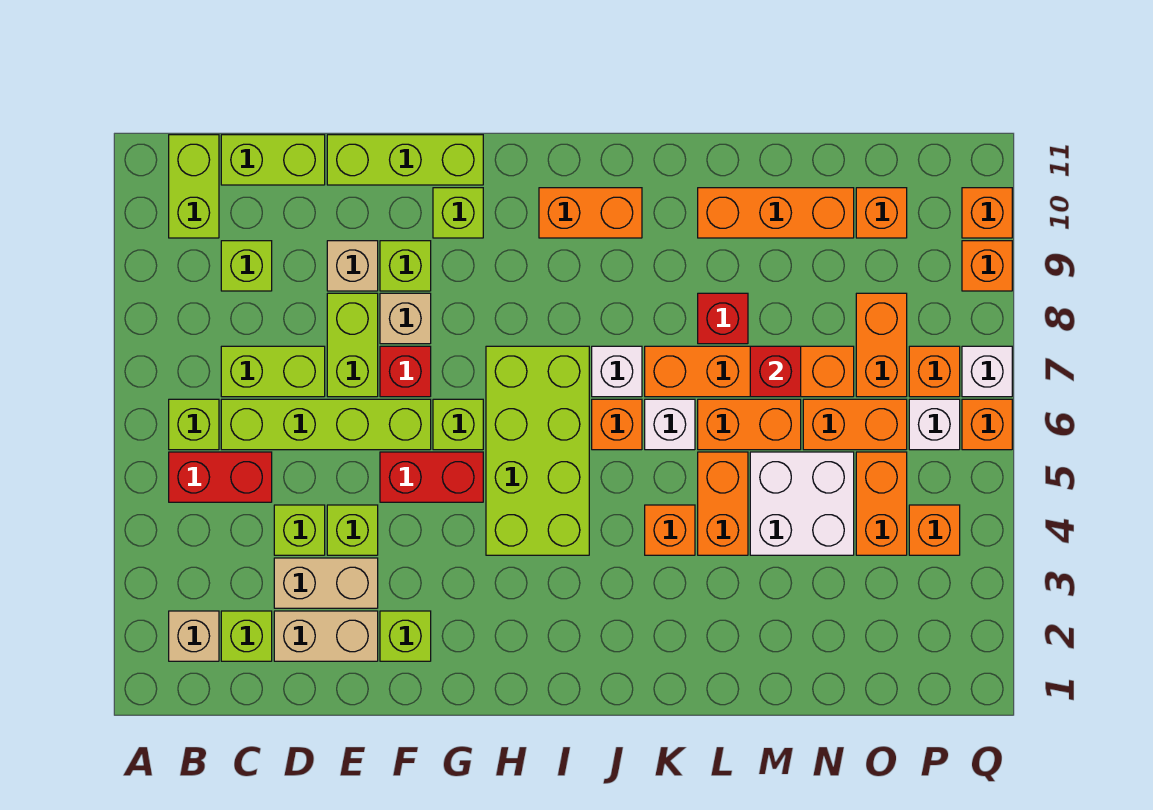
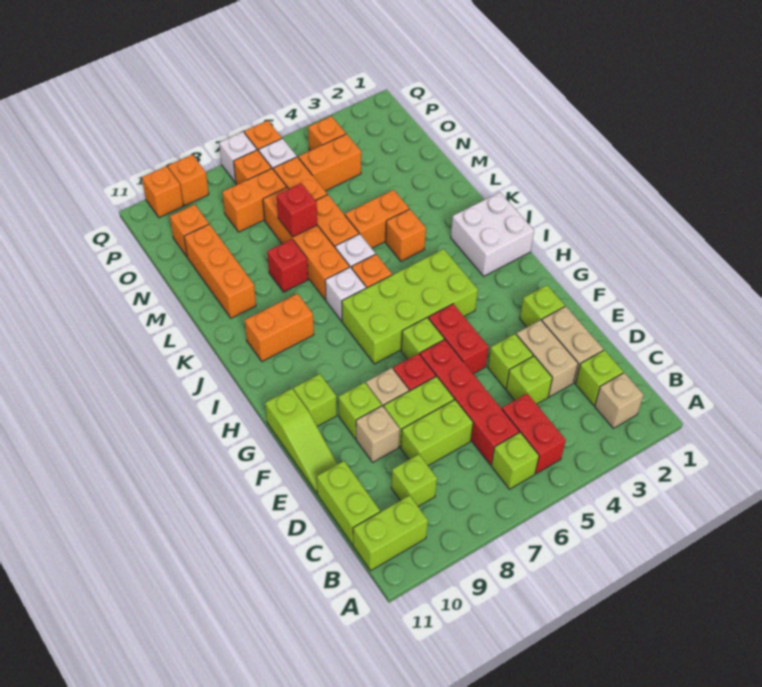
lime brick C6:F6 level 1 -> red brick C6:F6 level 1
lime brick C7:D7 level 1 -> lime brick D7:D8 level 1
lime brick E11:G11 level 1 -> lime slope E11:G11 level 1 top G
orange brick I10:J10 level 1 -> orange brick J9:J10 level 1
white brick M4:N5 level 1 -> white brick I1:J2 level 1

